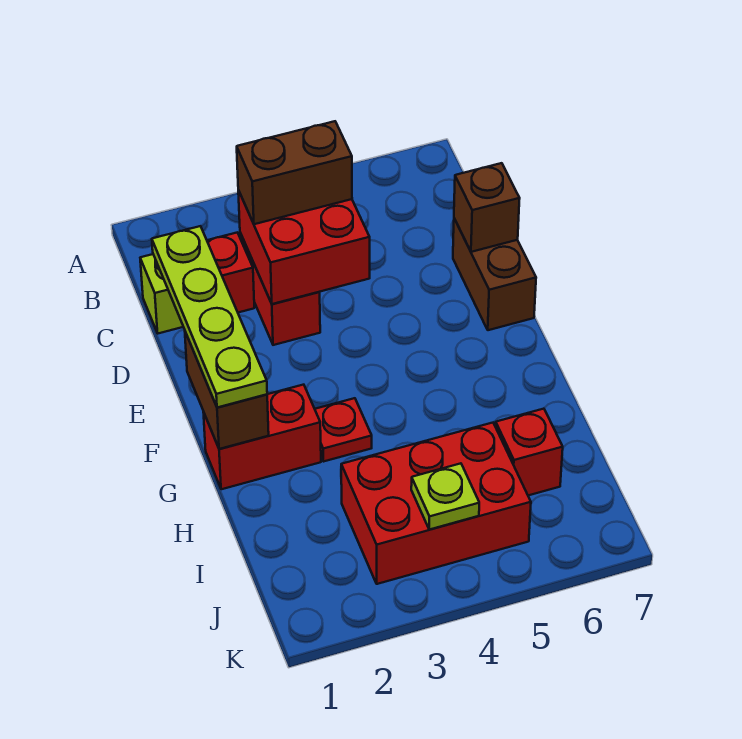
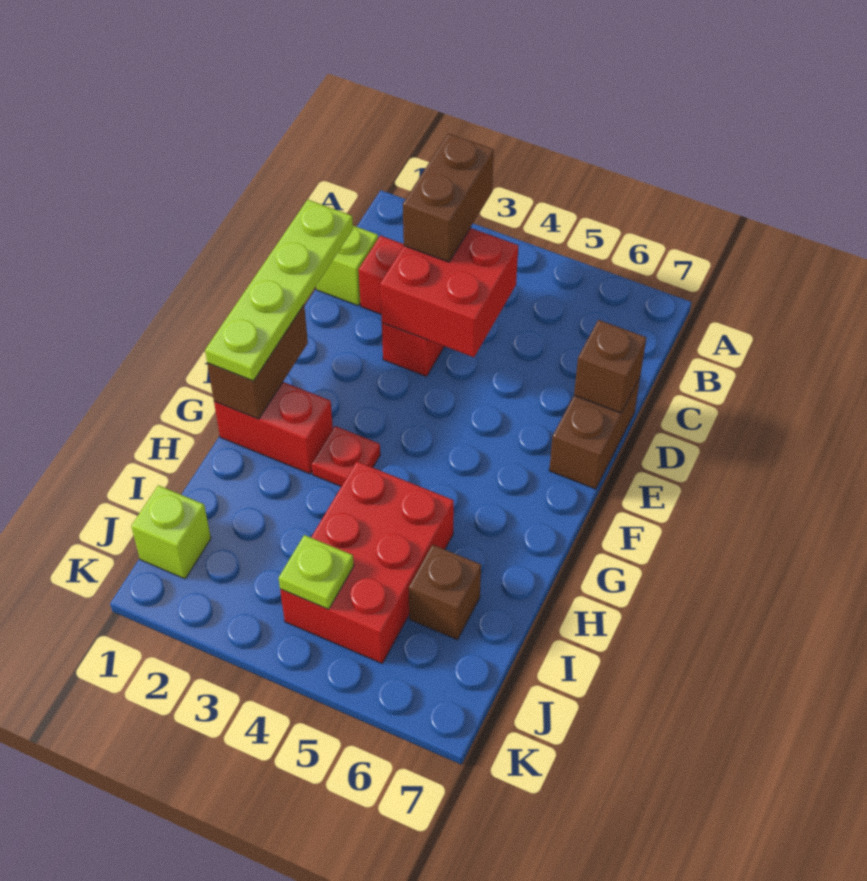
brown brick C3:C4 level 3 -> brown brick B3:C3 level 3
red brick I3:J5 level 1 -> red brick H4:J5 level 1
red brick I6 level 1 -> brown brick I6 level 1
none -> lime brick J1 level 1

